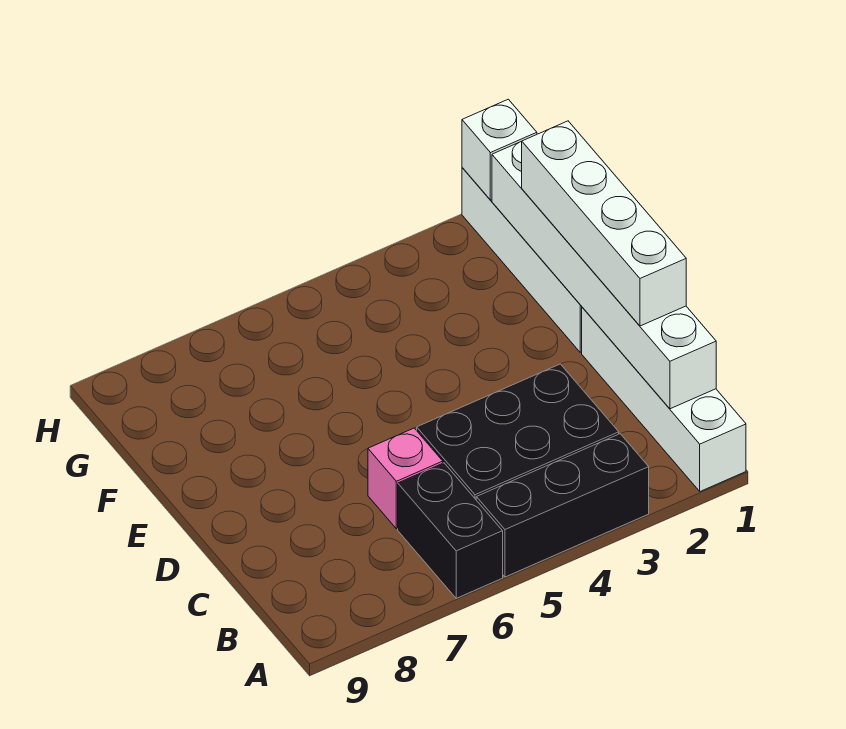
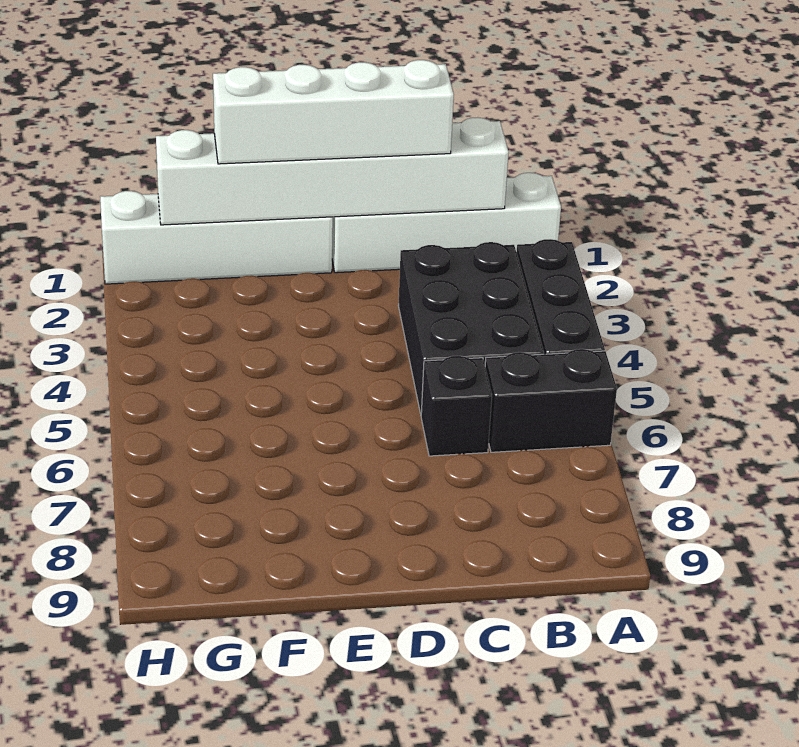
pink brick C6 level 1 -> black brick C6 level 1
white brick H1 level 2 -> none

